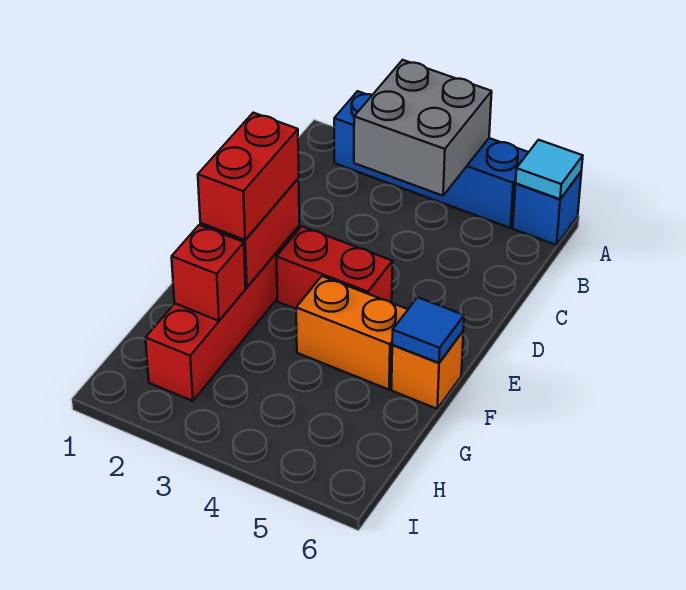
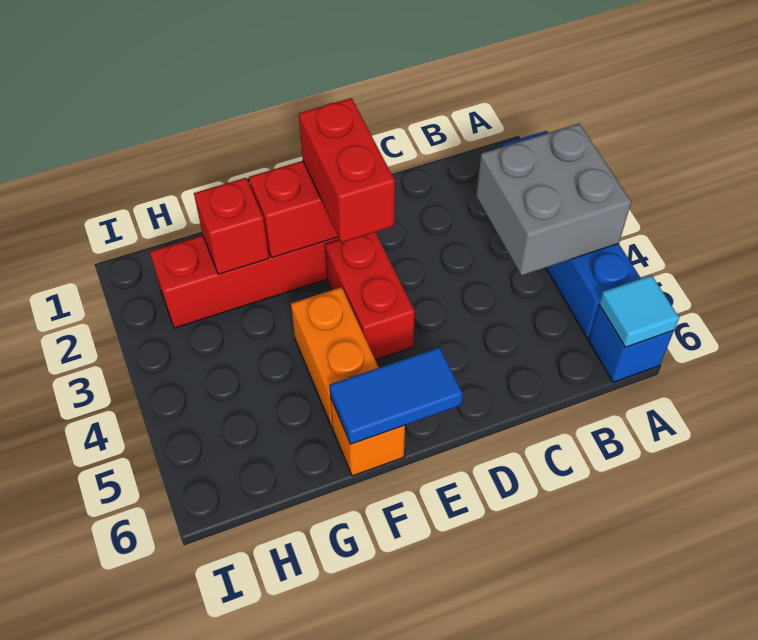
red brick E2:F2 level 3 -> red brick E2:E3 level 3
blue tile F6 level 2 -> blue tile E6:F6 level 2

